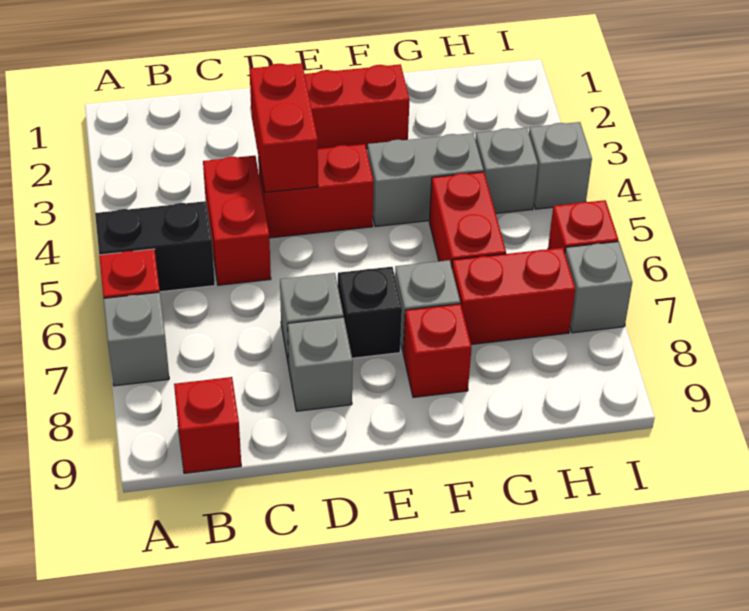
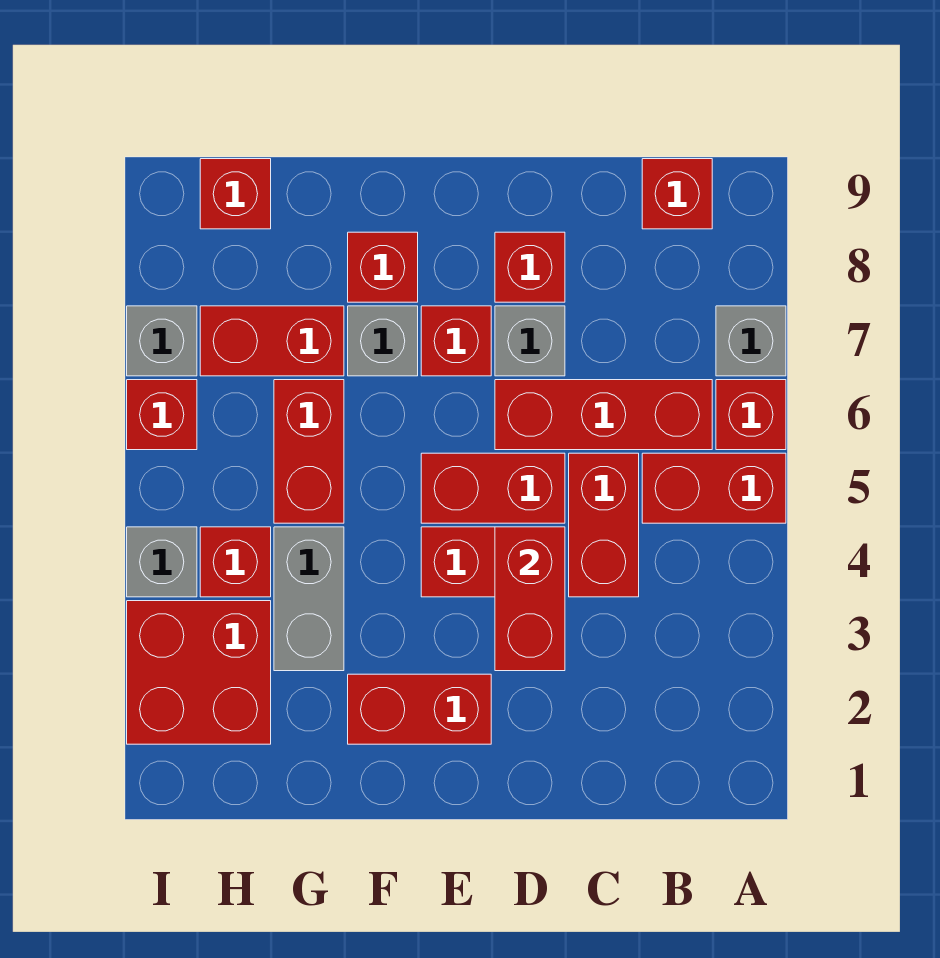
black brick A5:B5 level 1 -> red brick A5:B5 level 1
none -> red brick B6:D6 level 1
none -> red brick D5:E5 level 1
grey brick D8 level 1 -> red brick D8 level 1
black brick E7 level 1 -> red brick E7 level 1
grey brick F4:G4 level 1 -> grey brick G3:G4 level 1
none -> red brick H2:I3 level 1
grey brick H4 level 1 -> red brick H4 level 1
none -> red brick H9 level 1

